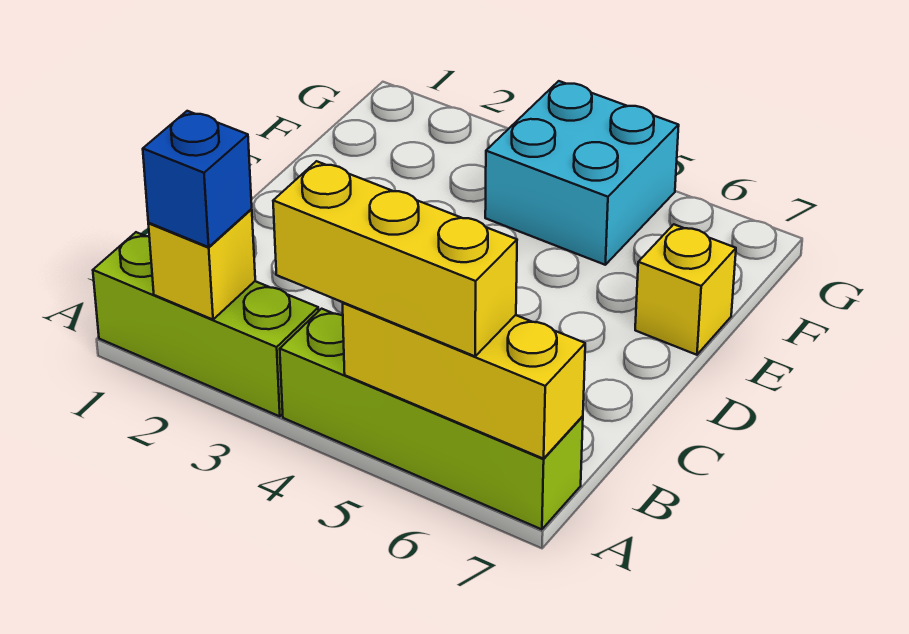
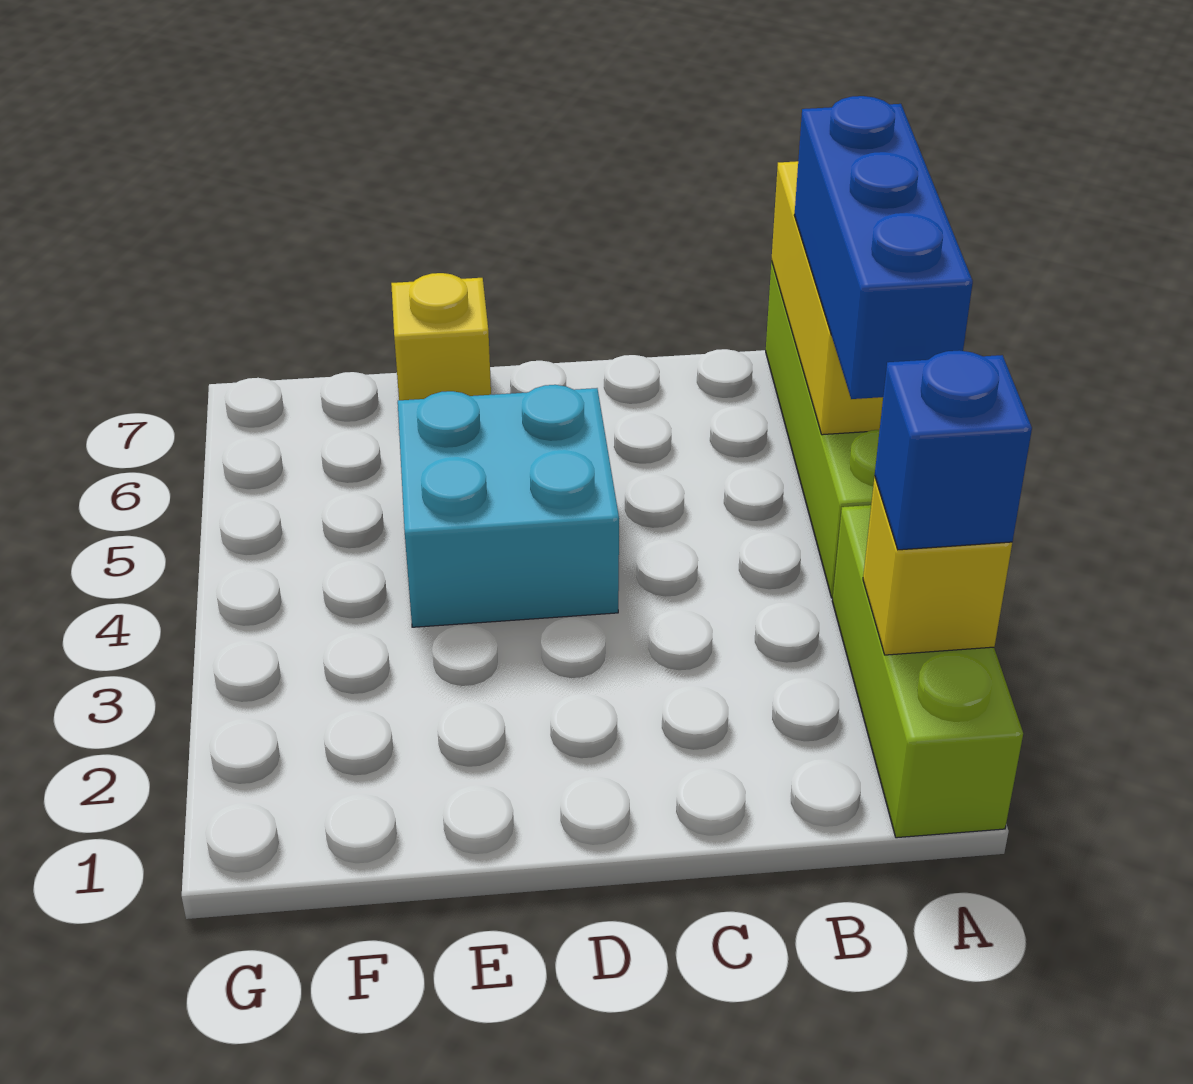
yellow brick A4:A6 level 3 -> blue brick A4:A6 level 3
cyan brick F4:G5 level 1 -> cyan brick D4:E5 level 1

